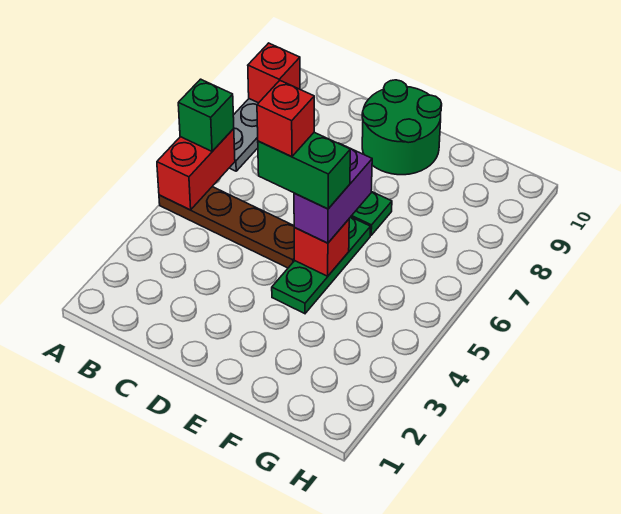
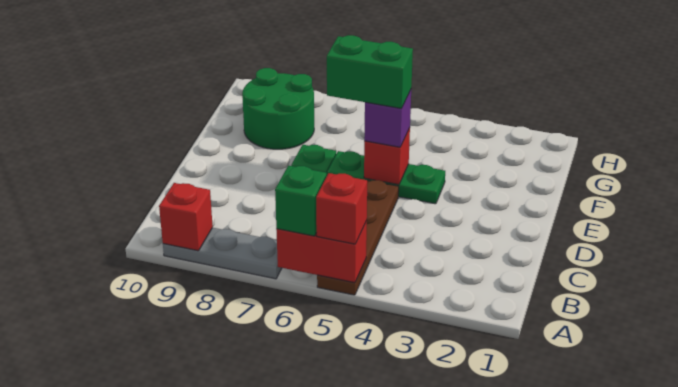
green brick D5:E5 level 4 -> green brick E5:E6 level 4
red brick D5 level 5 -> red brick A5 level 3
green round brick D9:E10 level 1 -> green round brick F8:G9 level 1
purple brick E5:E6 level 3 -> purple brick E5 level 3

